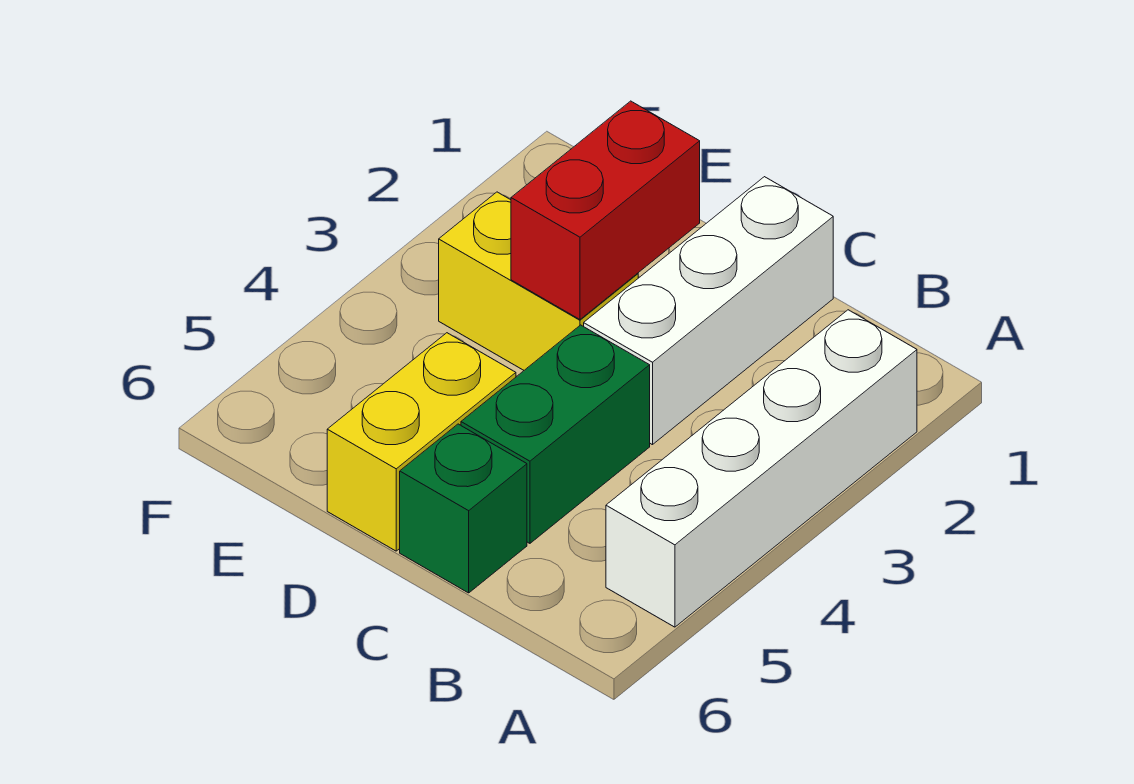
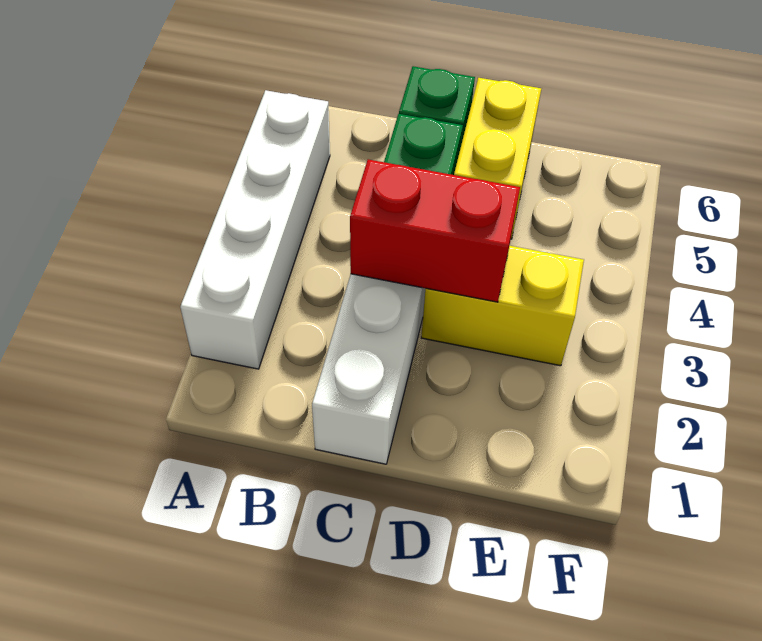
red brick D2:D3 level 2 -> red brick C3:D3 level 2

